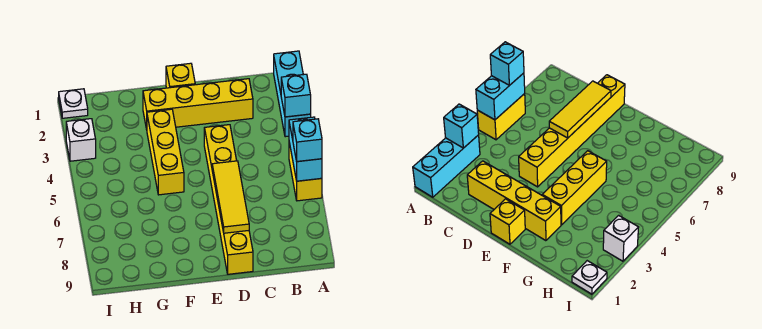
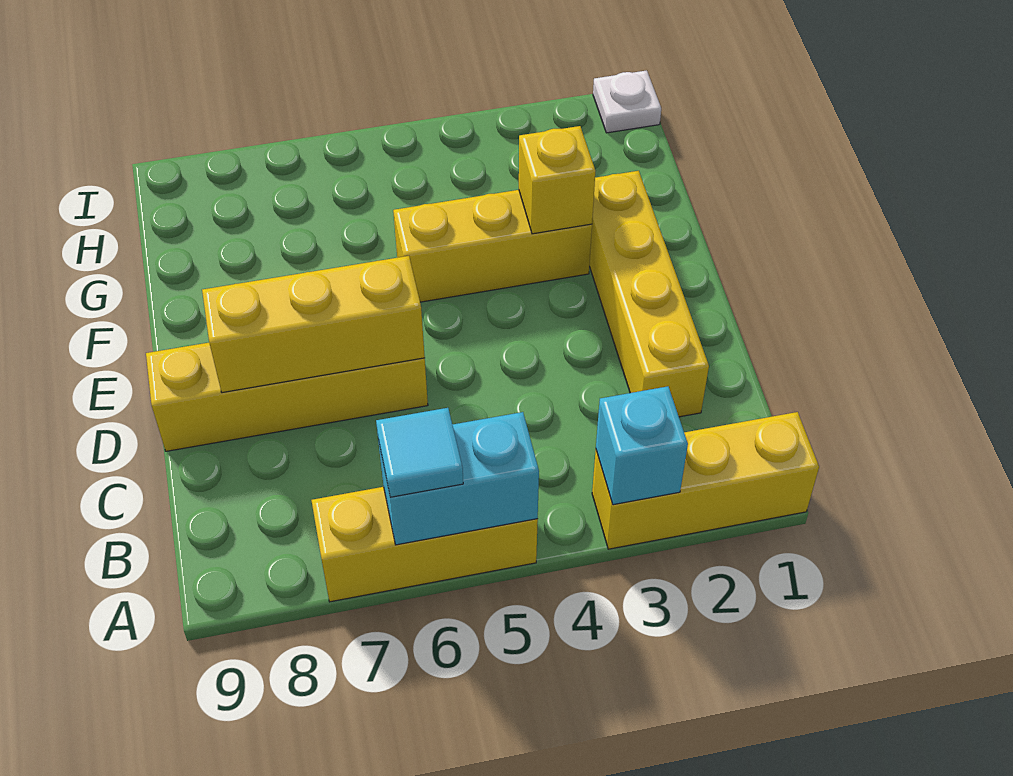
cyan brick A1:A3 level 1 -> yellow brick A1:A3 level 1
yellow brick A5:A6 level 1 -> yellow brick A5:A7 level 1
cyan brick A6 level 3 -> cyan tile A6 level 3
yellow brick D4:D9 level 1 -> yellow brick D6:D9 level 1
yellow tile D6:D8 level 2 -> yellow brick D6:D8 level 2
yellow brick E1 level 1 -> yellow brick F3 level 2
white brick I3 level 1 -> none

